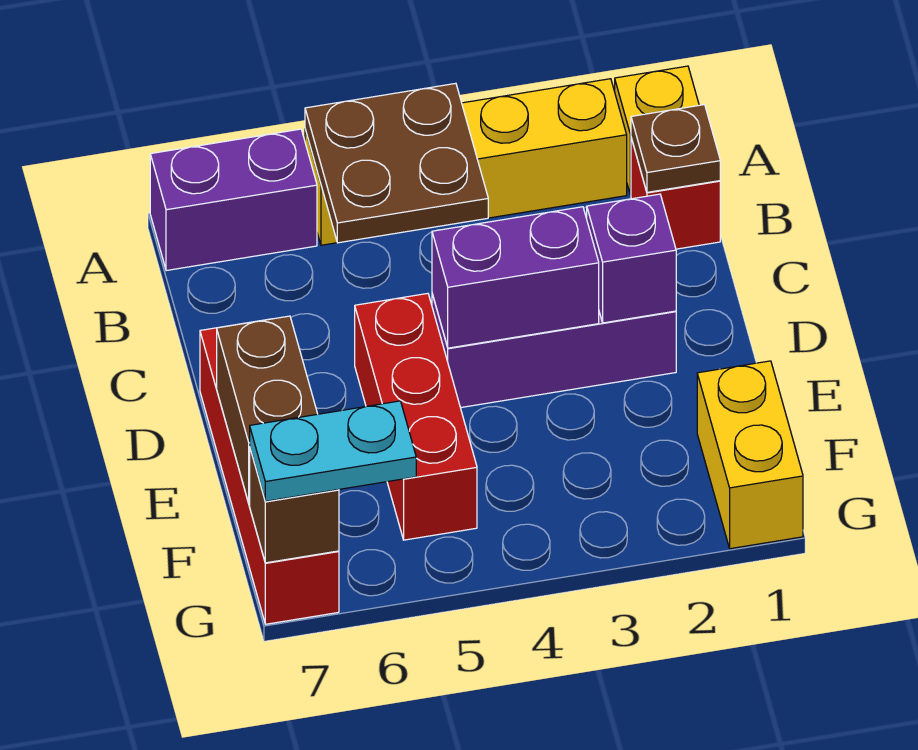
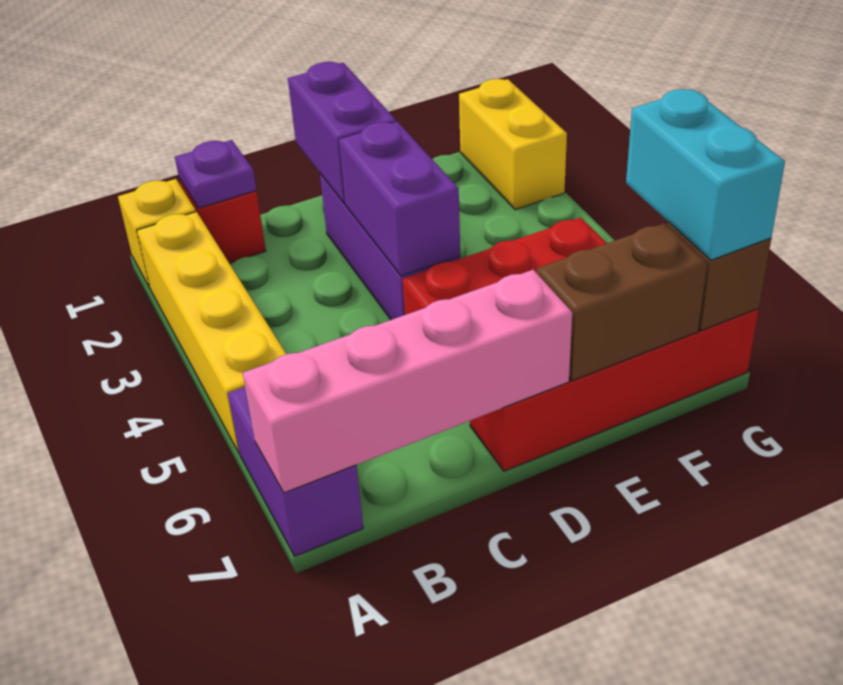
brown plate A4:B5 level 2 -> none
none -> pink brick A7:D7 level 2
brown plate B1 level 2 -> purple plate B1 level 2
purple brick D2 level 2 -> purple brick D1:D2 level 2
yellow brick F1:G1 level 1 -> yellow brick G1:G2 level 1
cyan plate G6:G7 level 3 -> cyan brick G6:G7 level 3

